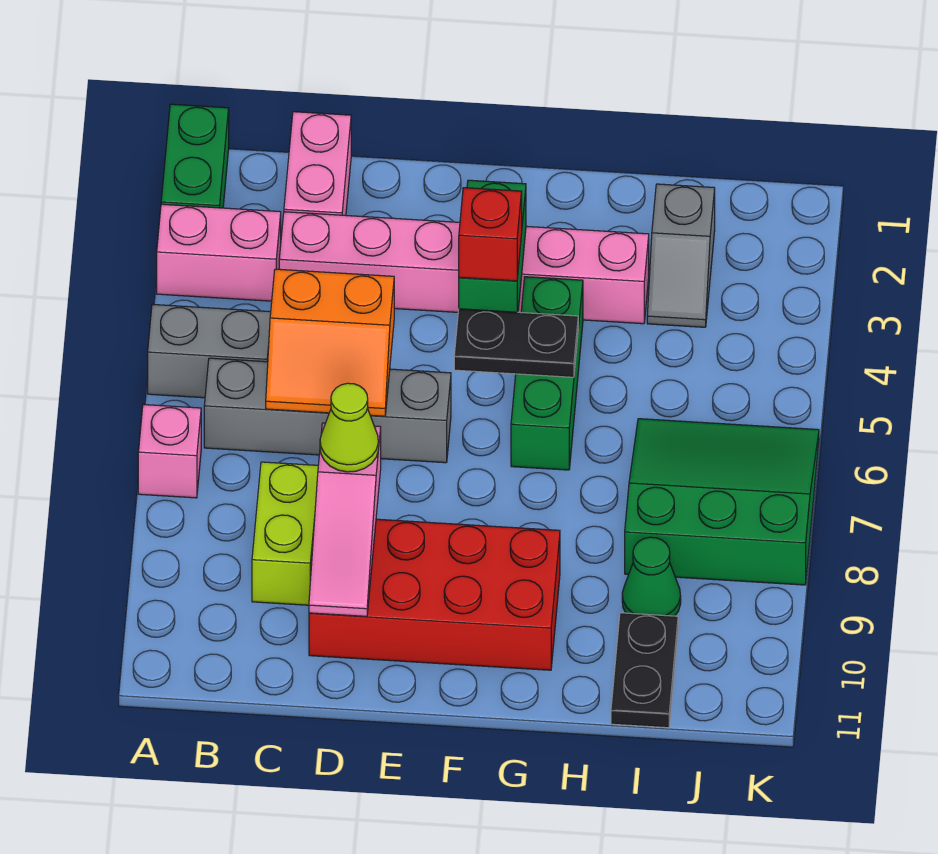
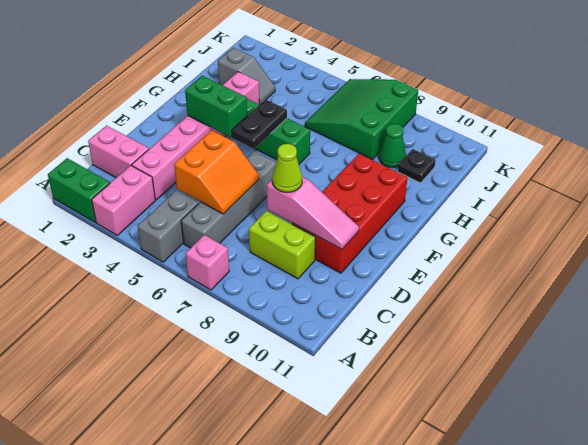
red brick F4 level 3 -> none
black plate I10:I11 level 1 -> black plate I10 level 1

